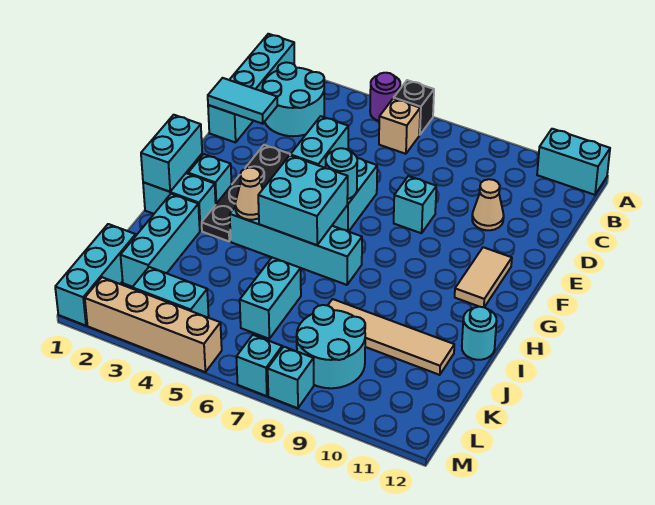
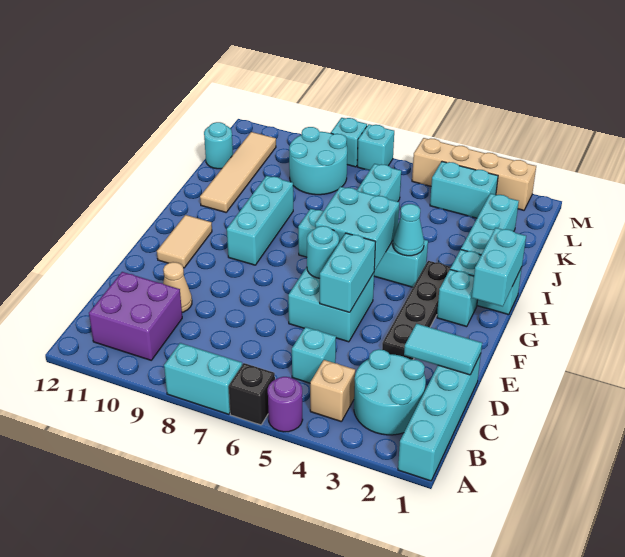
cyan brick A11:A12 level 1 -> cyan brick A7:A8 level 1
tan brick B6 level 1 -> tan brick B4 level 1
none -> purple brick B10:C11 level 1
cyan brick E8 level 1 -> cyan brick C5 level 1
tan cone H4 level 2 -> cyan cone H4 level 2
cyan round brick I12 level 1 -> cyan round brick K12 level 1
tan tile J8:J11 level 1 -> tan tile I11:L11 level 1
cyan brick K1:M1 level 1 -> cyan brick G9:I9 level 1

